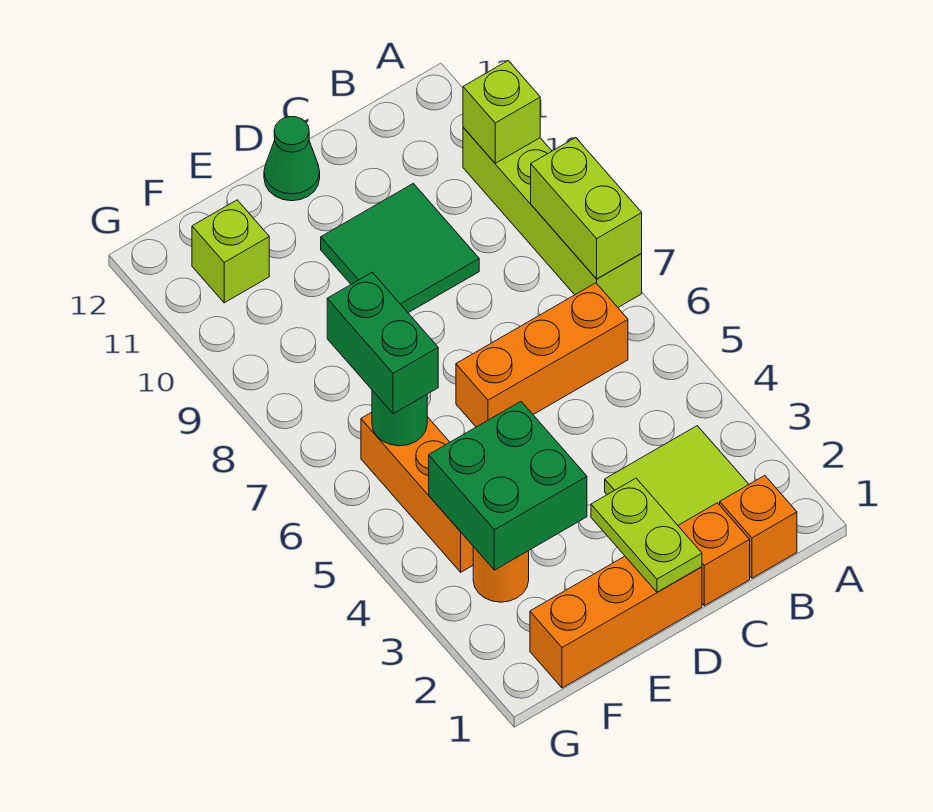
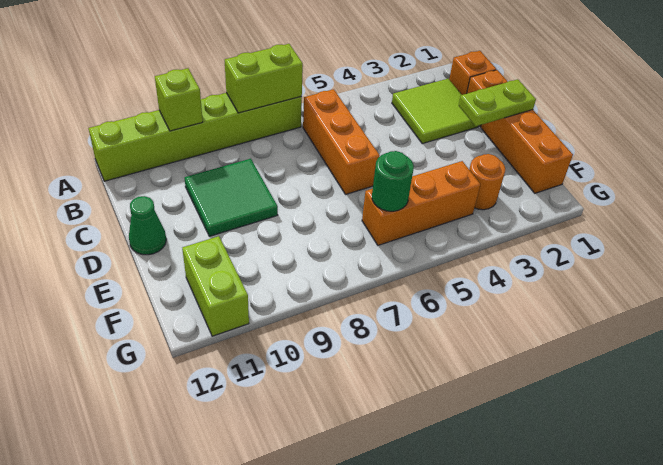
lime brick A7:A10 level 1 -> lime brick A7:A12 level 1
green brick E3:F4 level 2 -> none
green brick F6:F7 level 3 -> none
lime brick F11 level 1 -> lime brick F11:G11 level 1

